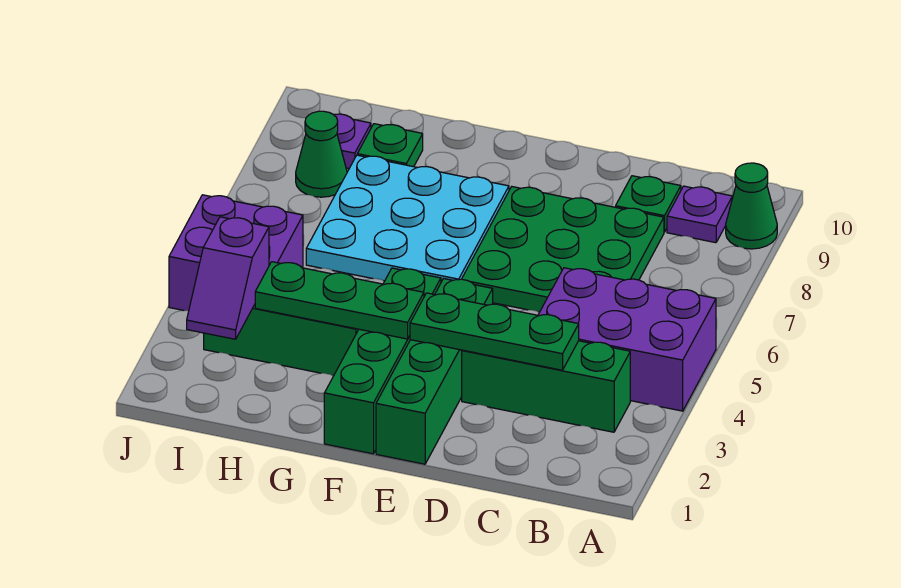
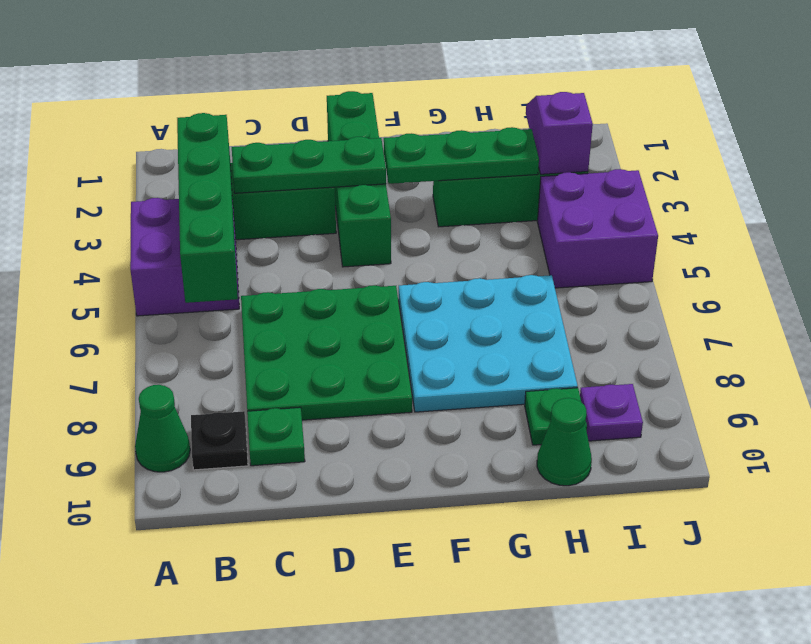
purple brick A4:C5 level 1 -> purple brick A4:B5 level 1
purple plate B9 level 1 -> black plate B9 level 1
green brick F1:F4 level 1 -> green brick B3:B6 level 2
green cone I8 level 1 -> green cone H10 level 1

